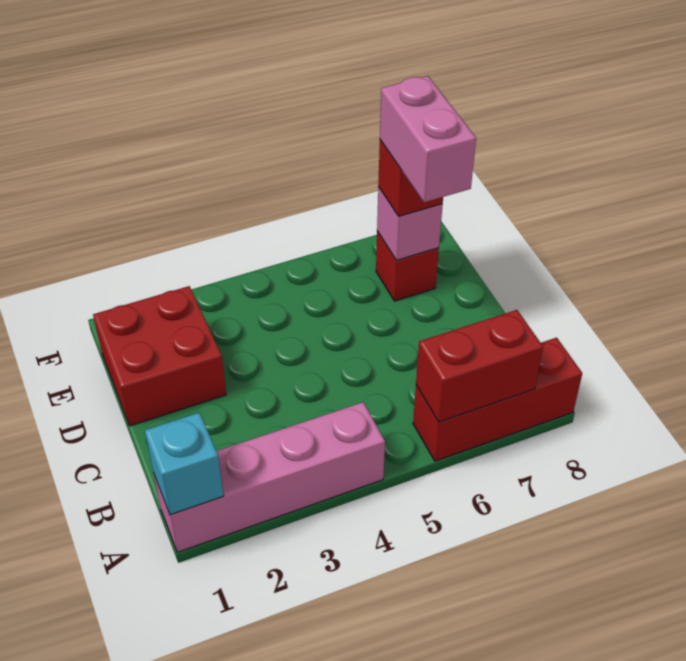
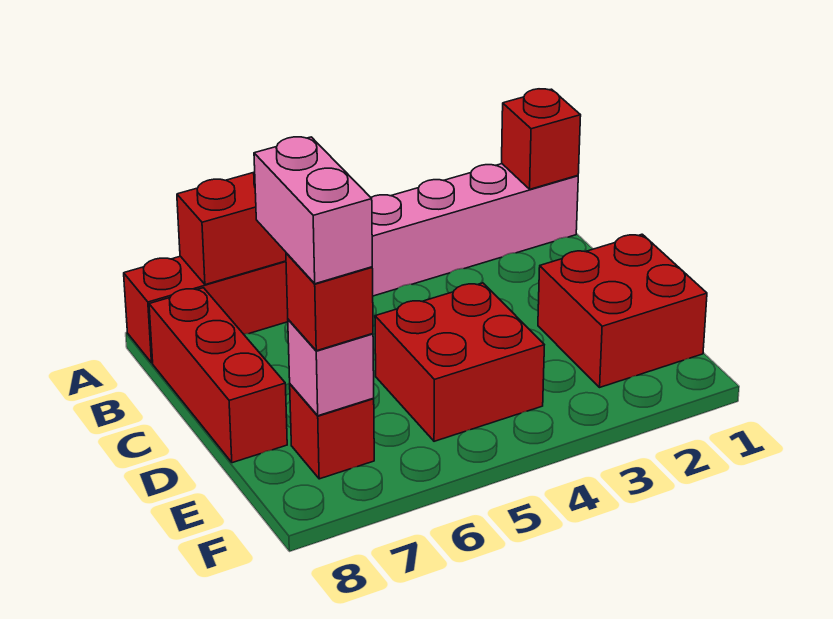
cyan brick A1 level 2 -> red brick A1 level 2
none -> red brick B8:D8 level 1
none -> red brick D4:E5 level 1

